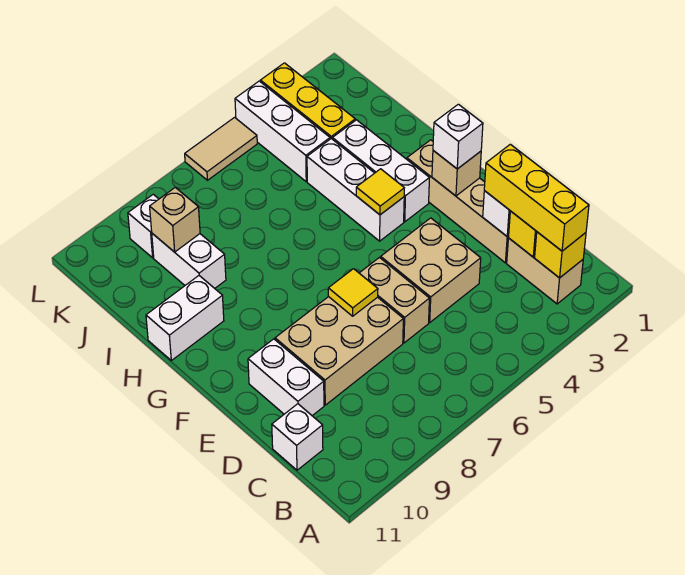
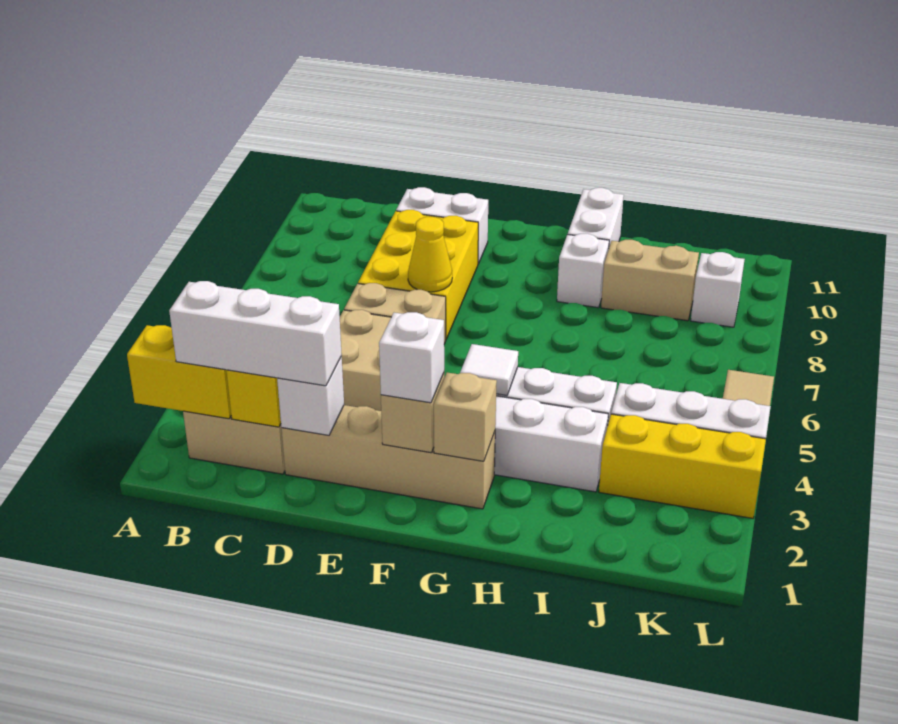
yellow brick B2 level 2 -> yellow brick A2:B2 level 2
yellow brick B2:D2 level 3 -> white brick B2:D2 level 3
white brick C11 level 1 -> white brick H9 level 1
tan brick D7:E9 level 1 -> yellow brick D7:E9 level 1
yellow tile E7 level 2 -> yellow cone E7 level 2
yellow tile G4 level 2 -> white tile G4 level 2
white brick I9:J9 level 1 -> tan brick I9:J9 level 1
tan brick J9 level 2 -> tan brick G2 level 2

